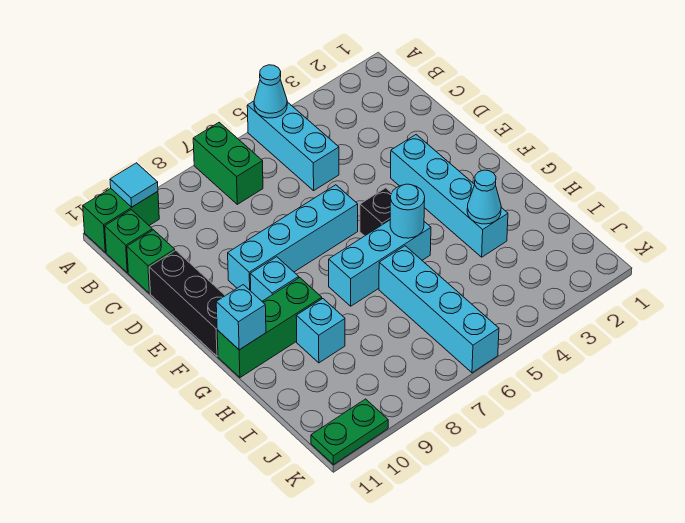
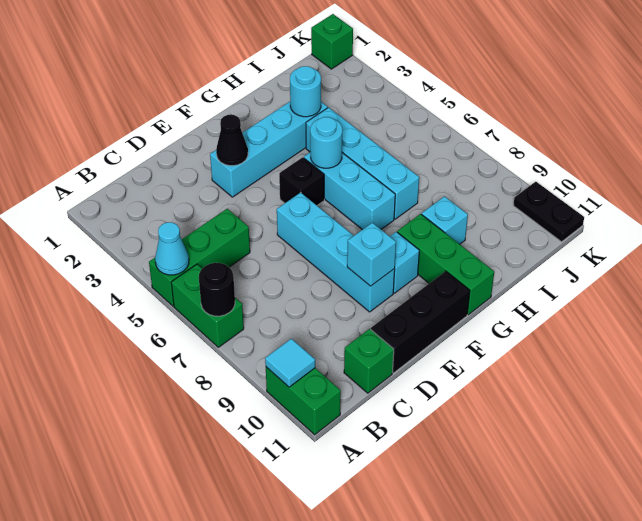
cyan brick A5:C5 level 1 -> green brick A5:C5 level 1
green brick A7:B7 level 1 -> green brick A6:A7 level 1
none -> black round brick A7 level 2
green brick B11 level 1 -> green brick K1 level 1
none -> black cone E3 level 2
cyan brick G11 level 2 -> cyan brick E9 level 2
cyan cone H3 level 2 -> cyan round brick H3 level 2
cyan brick H6:K6 level 1 -> cyan brick H4:H7 level 1
green plate K10:K11 level 1 -> black plate K10:K11 level 1

